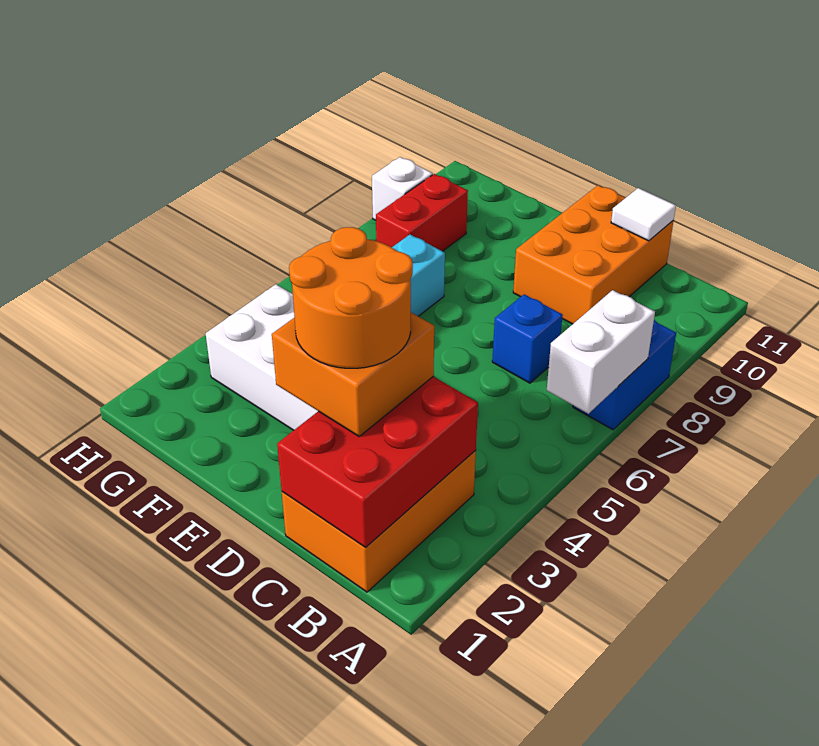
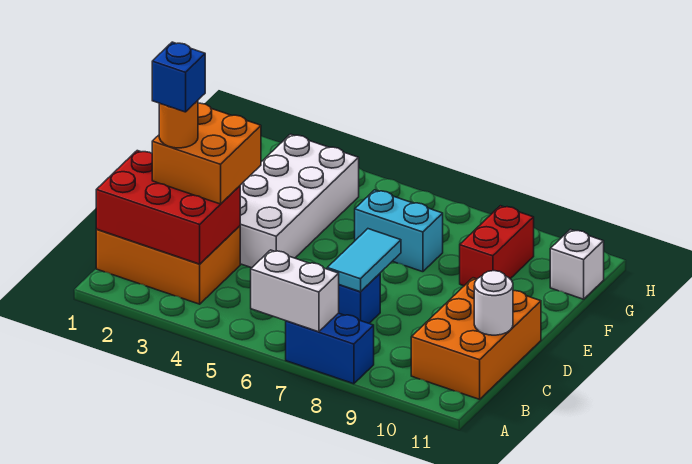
orange round brick C2:D3 level 4 -> orange round brick C2 level 4
none -> blue brick C2 level 5
none -> cyan tile C7:D7 level 2
orange brick C9:D11 level 1 -> orange brick B10:D11 level 1
white tile C11 level 2 -> white round brick C11 level 2
red brick G8:G9 level 1 -> red brick F9:G9 level 1
white brick H9 level 1 -> white brick G11 level 1

